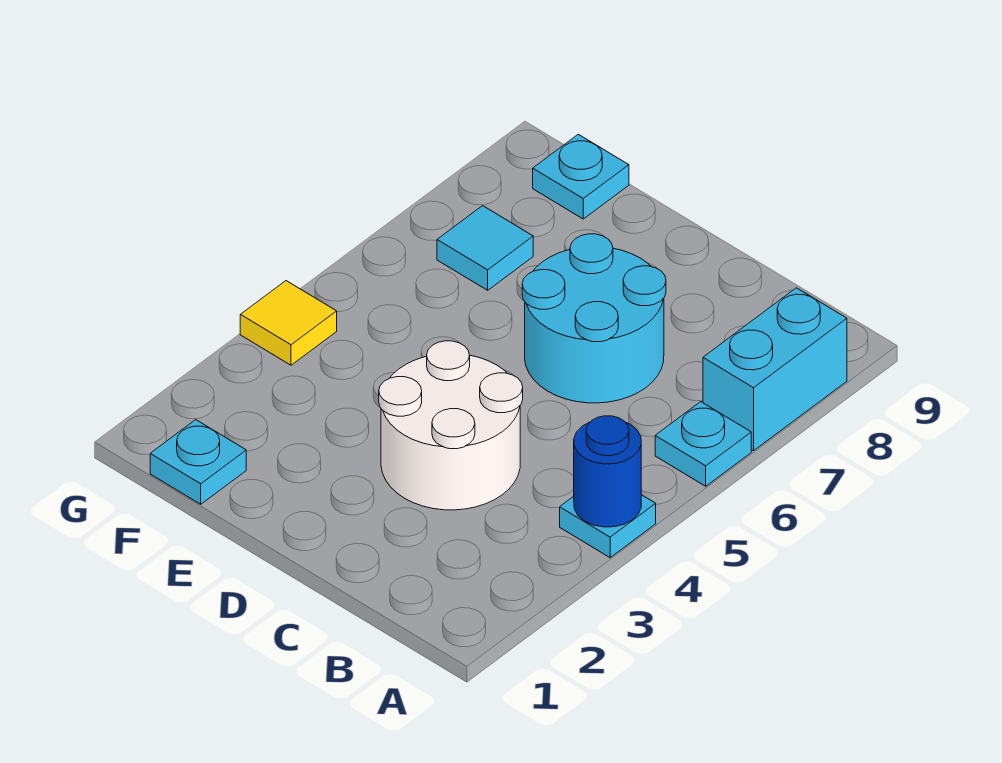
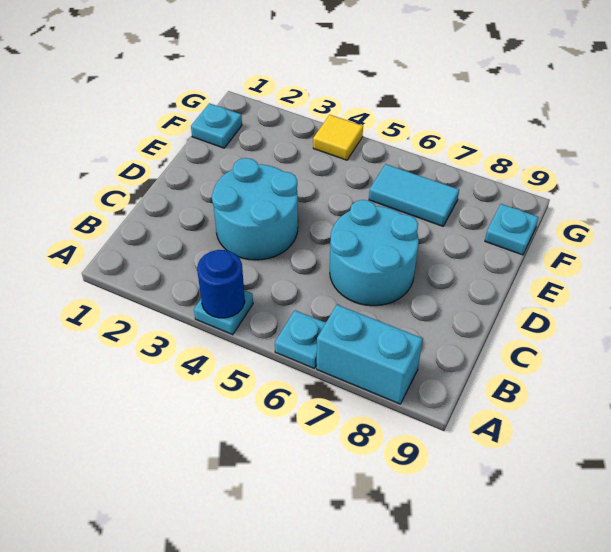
white round brick C3:D4 level 1 -> cyan round brick C3:D4 level 1
cyan tile F7 level 1 -> cyan tile F6:F7 level 1

